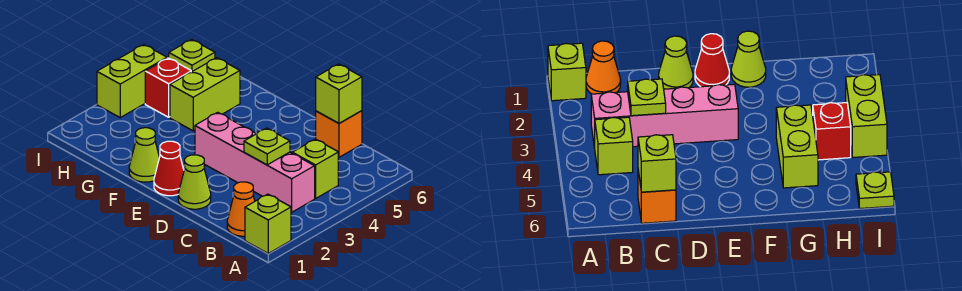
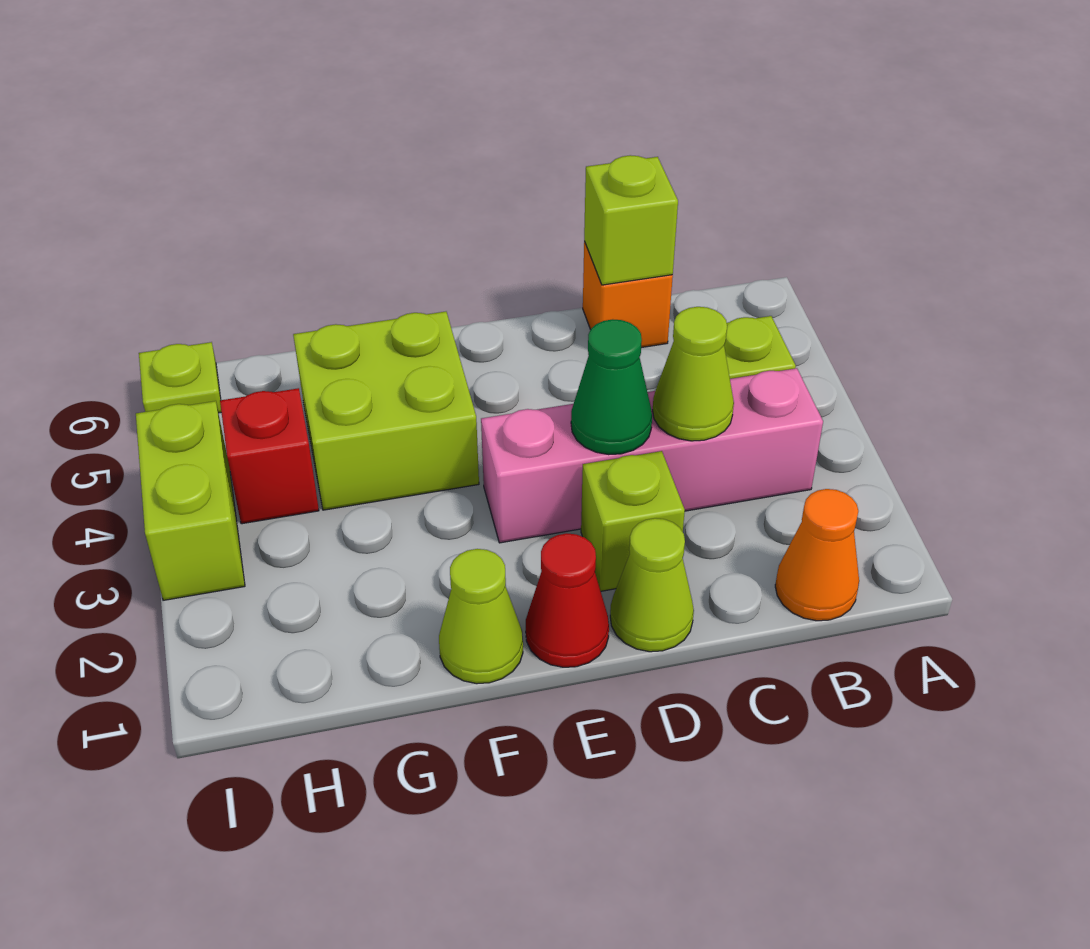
lime brick A1 level 1 -> lime brick D2 level 1
lime plate C3 level 2 -> lime cone C3 level 2
none -> green cone D3 level 2
lime brick G4:G5 level 1 -> lime brick F4:G5 level 1

